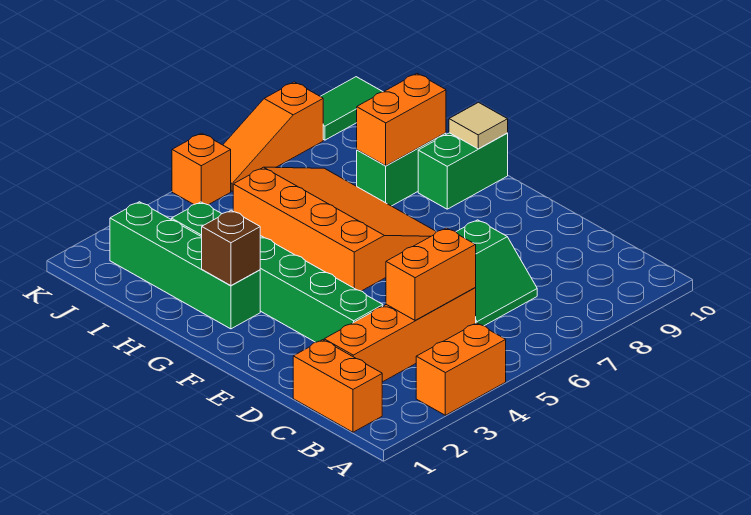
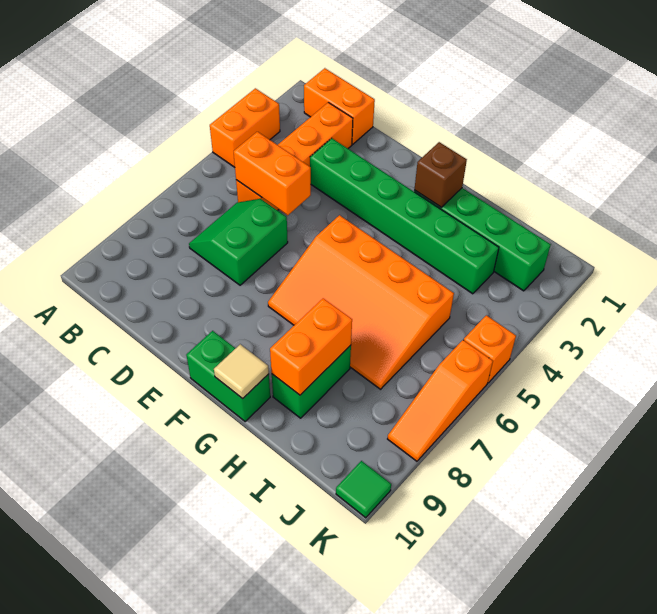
orange brick C4:C5 level 2 -> orange brick C5:D5 level 2
green brick G9:G10 level 1 -> green brick F10:G10 level 1
orange slope K6:K8 level 1 top 8 -> orange slope K6:K8 level 1 top 6
green tile K9:K10 level 1 -> green tile K10 level 1

